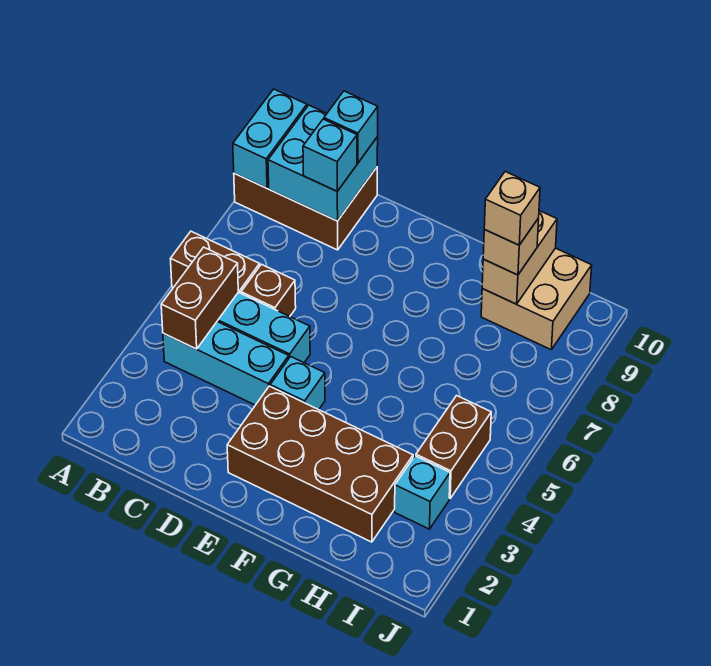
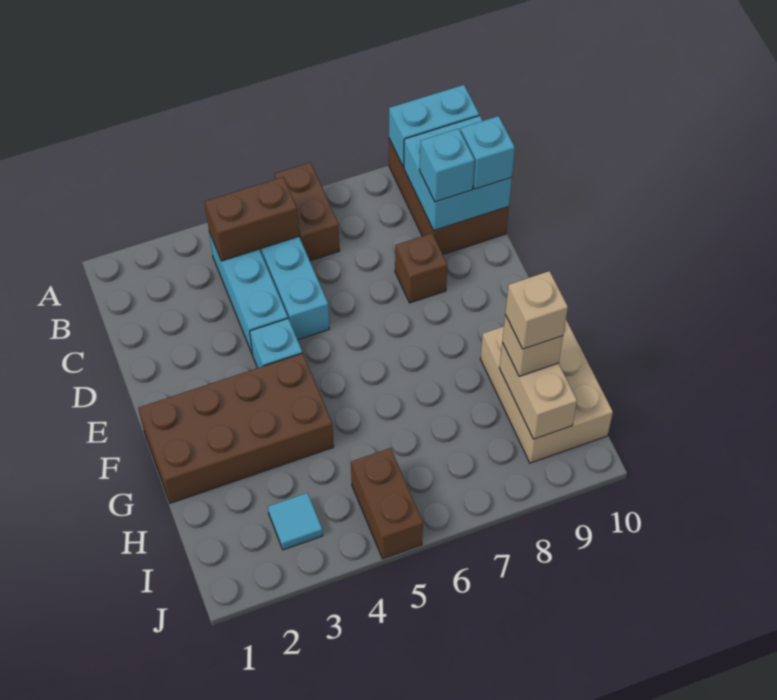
brown brick C6 level 1 -> brown brick D8 level 1
brown brick E2:H3 level 1 -> brown brick F1:G4 level 1
tan brick H9:I10 level 1 -> tan brick G9:I10 level 1
tan brick H9:H10 level 2 -> tan brick H9:I9 level 2
cyan brick I3 level 1 -> cyan tile I3 level 1
brown brick I4:I5 level 1 -> brown brick I5:J5 level 1

